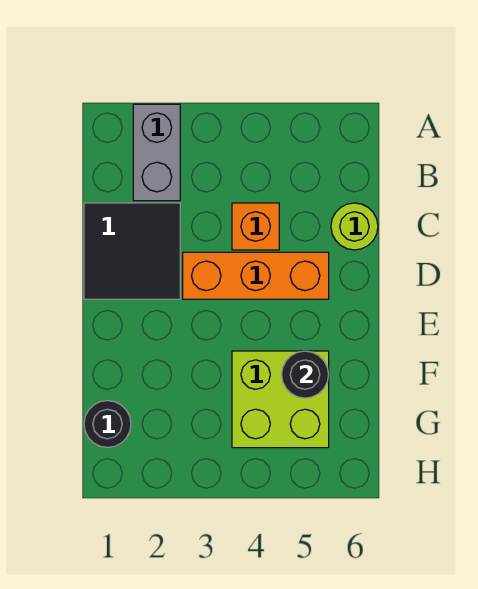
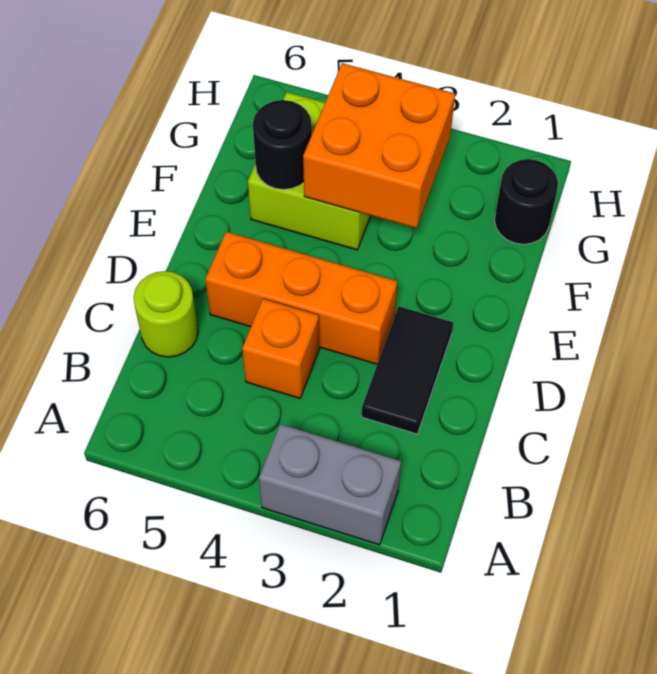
grey brick A2:B2 level 1 -> grey brick A2:A3 level 1
black tile C1:D2 level 1 -> black tile C2:D2 level 1
none -> orange brick F3:G4 level 2

